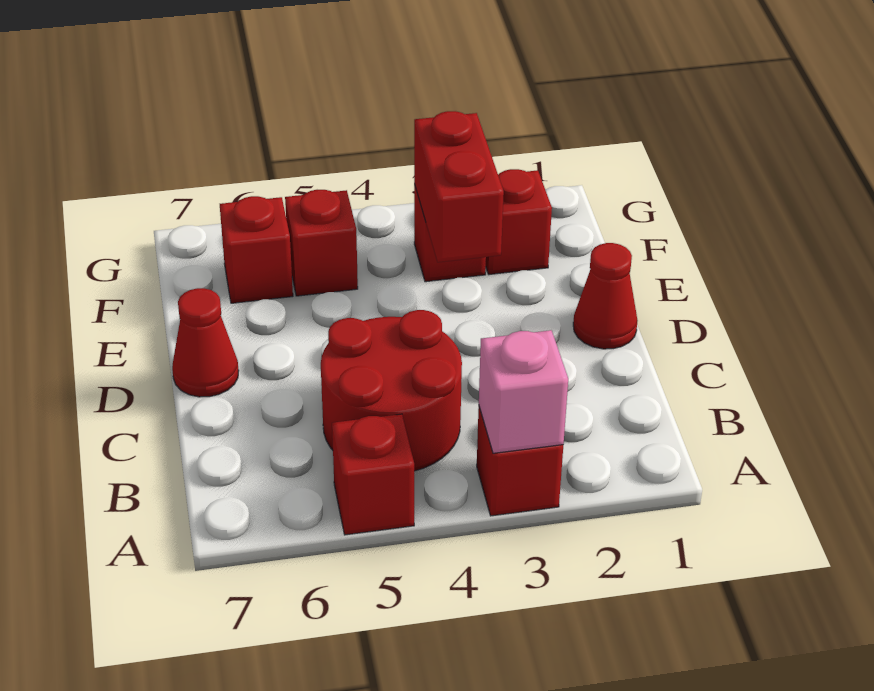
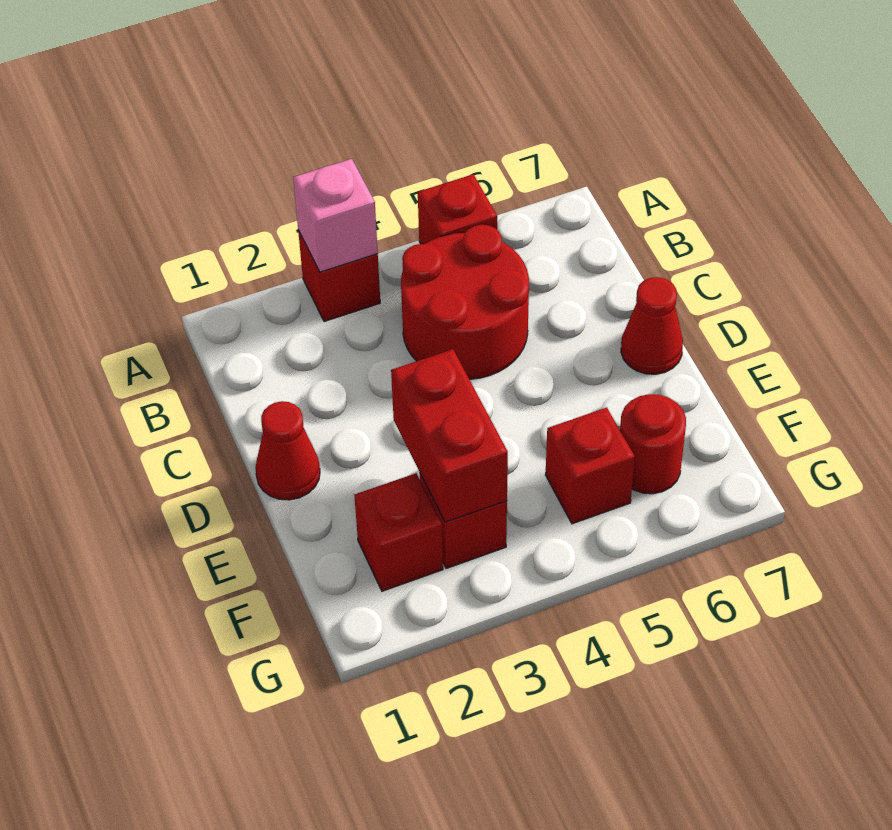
red brick F6 level 1 -> red round brick F6 level 1

